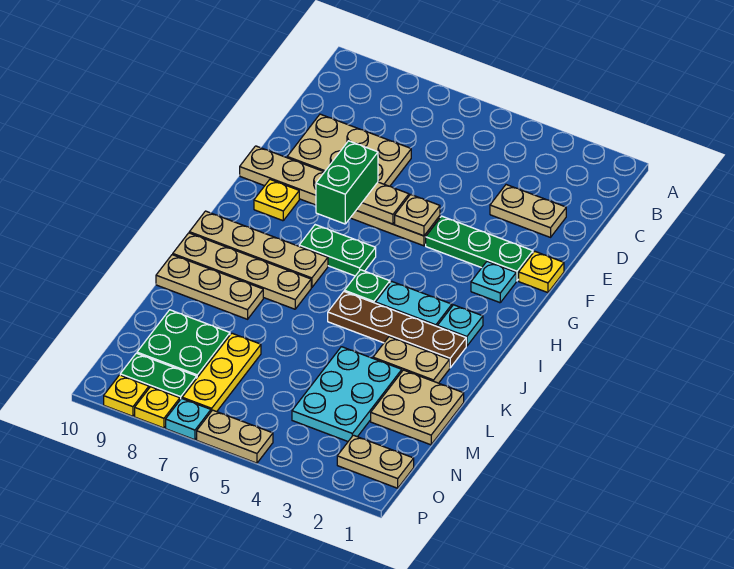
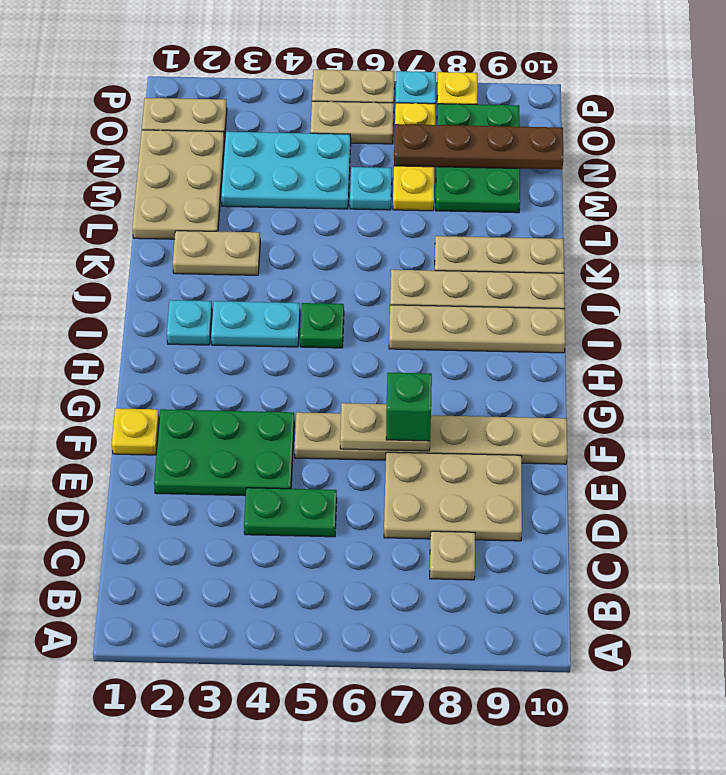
tan plate D2:D3 level 1 -> tan plate O5:O6 level 1
green plate F2:F4 level 1 -> green plate E2:F4 level 1
tan plate F5 level 2 -> tan plate C8 level 1
green brick F7:G7 level 3 -> green brick F7 level 3
cyan plate G2 level 1 -> cyan plate M6 level 1
yellow plate G9 level 1 -> none
green plate H6:H7 level 1 -> green plate D4:D5 level 1
brown plate J2:J5 level 1 -> brown plate N7:N10 level 2
tan plate L1:M2 level 1 -> tan plate L1:N2 level 1
cyan plate L3:N4 level 1 -> cyan plate M3:N5 level 1
yellow plate P9 level 1 -> none

